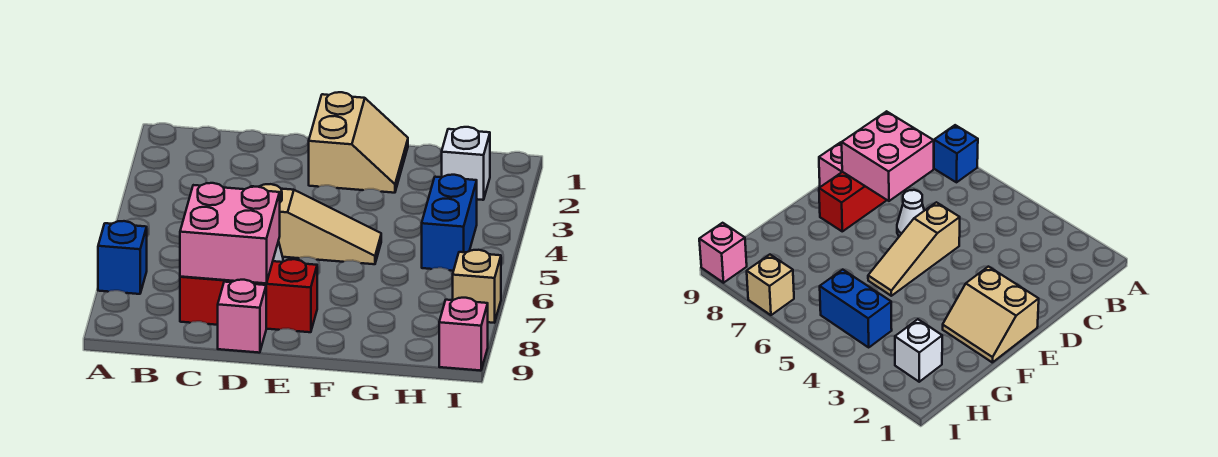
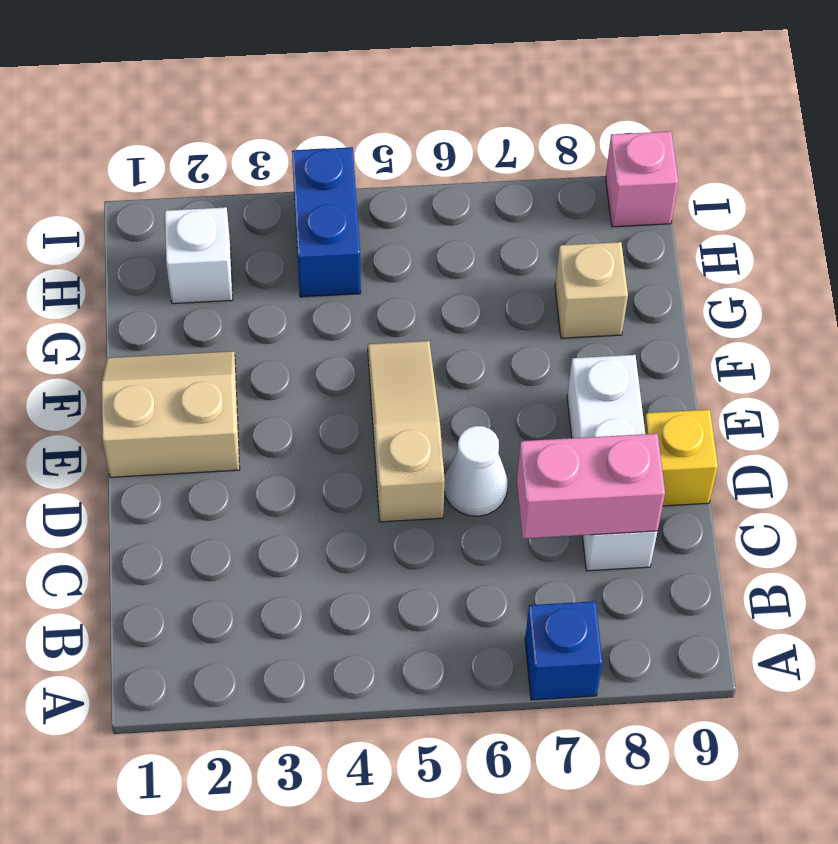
pink brick C7:D8 level 2 -> pink brick C7:C8 level 2
red brick C8:E8 level 1 -> white brick C8:E8 level 1
pink brick D9 level 1 -> yellow brick D9 level 1
blue brick H4:H5 level 1 -> blue brick H4:I4 level 1
tan brick I7 level 1 -> tan brick G8 level 1

